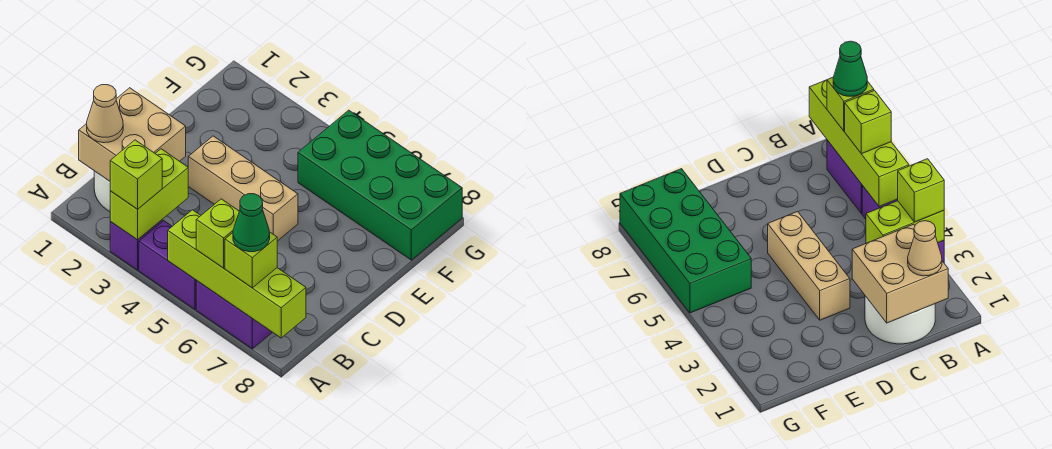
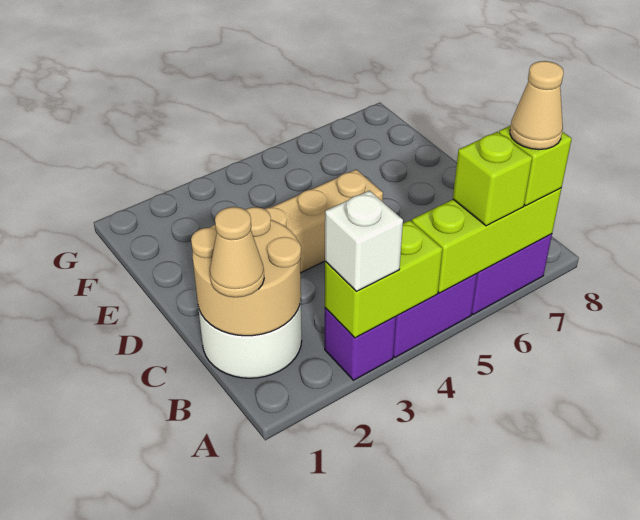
lime brick A3:B3 level 2 -> lime brick A3:A4 level 2
lime brick A3 level 3 -> white brick A3 level 3
lime brick A5:A8 level 2 -> lime brick A5:A7 level 2
green cone A7 level 4 -> tan cone A7 level 4
tan brick B1:C2 level 2 -> tan round brick B1:C2 level 2
green brick F5:G8 level 1 -> none

